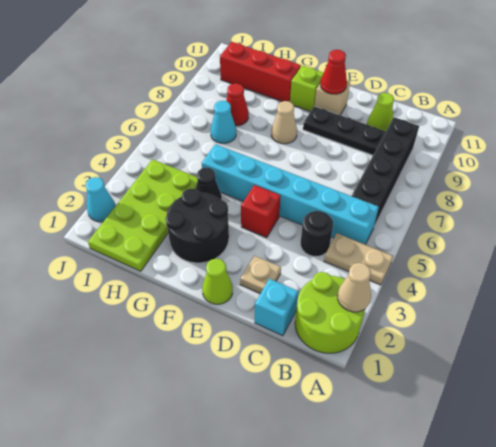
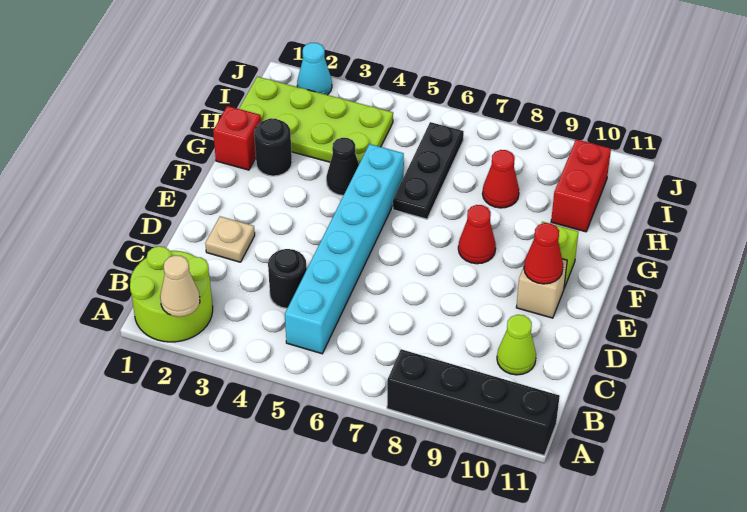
tan plate A4:B4 level 1 -> none
black brick B6:B9 level 1 -> black brick A8:A11 level 1
cyan brick C1 level 1 -> none
black plate C9:E9 level 1 -> black plate G6:I6 level 1
lime cone E1 level 1 -> none
red brick E4 level 1 -> red brick G1 level 1
black round brick F2:G3 level 1 -> black round brick G2 level 1
tan cone F8 level 1 -> red cone F8 level 1
red brick G10:I10 level 1 -> red brick H10:I10 level 1
cyan cone H7 level 1 -> none

